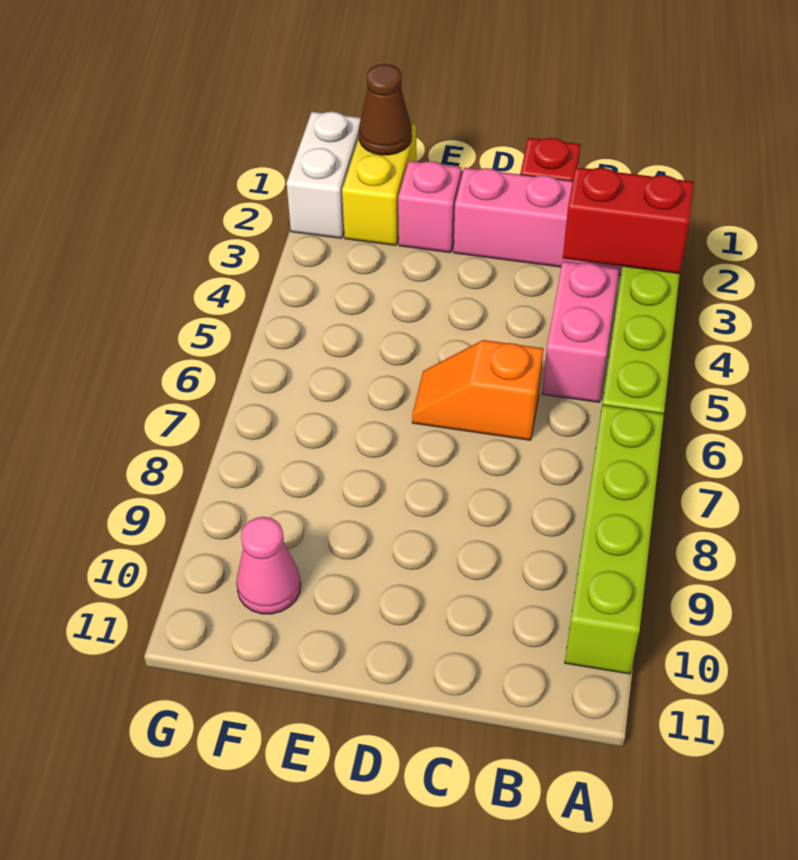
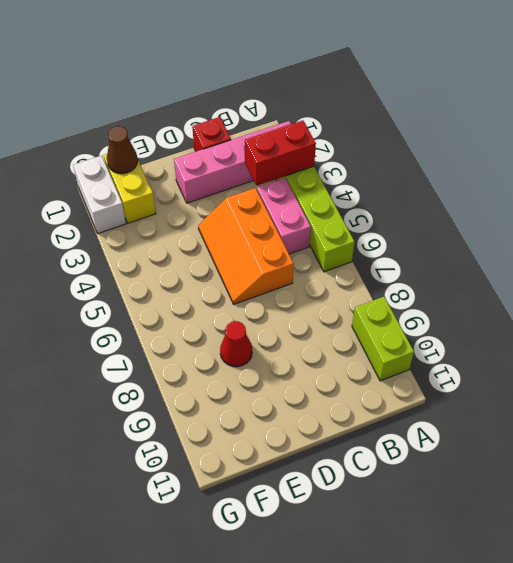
lime brick A7:A10 level 1 -> lime brick A9:A10 level 1
orange slope C6:D6 level 1 top C -> orange slope C4:D6 level 1 top C
pink brick E2 level 1 -> none
none -> red cone E8 level 1
pink cone F10 level 1 -> none

